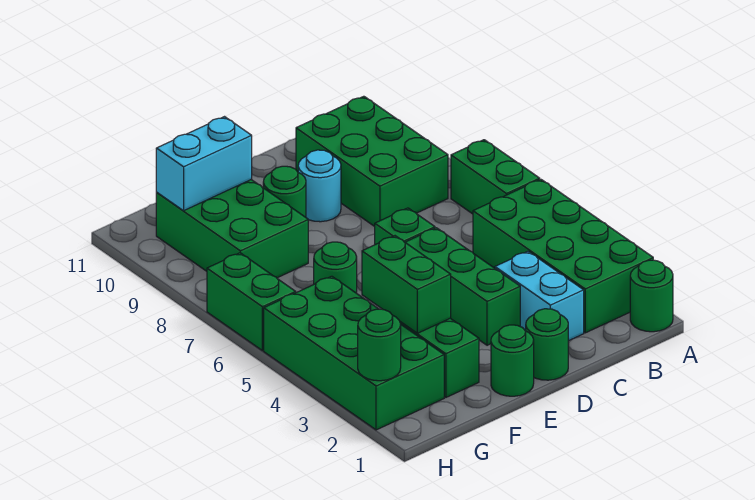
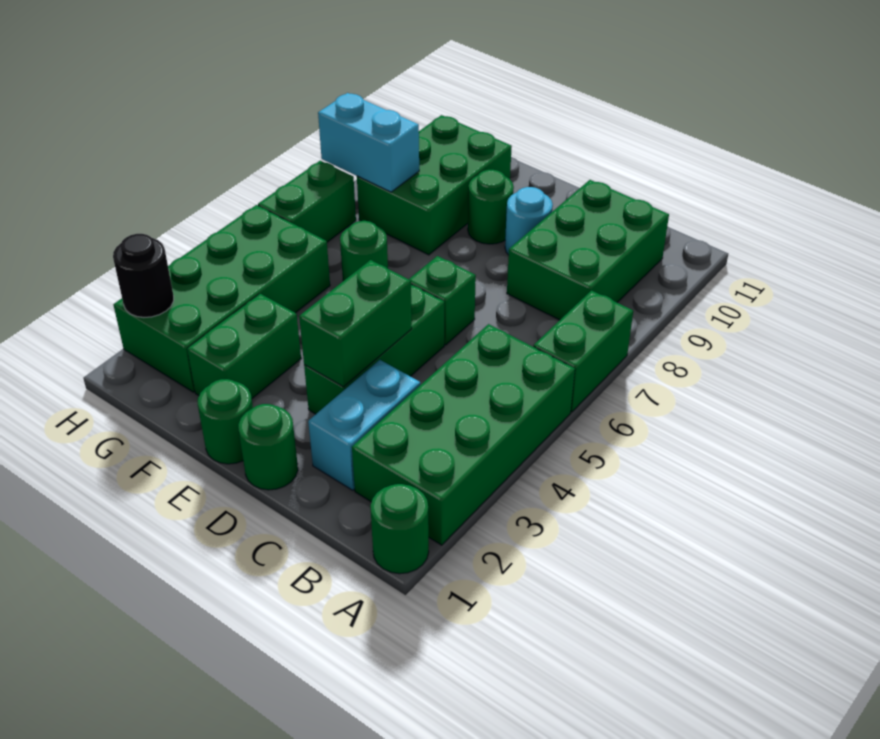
green brick F3:F4 level 2 -> green brick D3:D4 level 2
cyan brick F10:G10 level 2 -> cyan brick G8:H8 level 2
green round brick H2 level 2 -> black round brick H2 level 2

